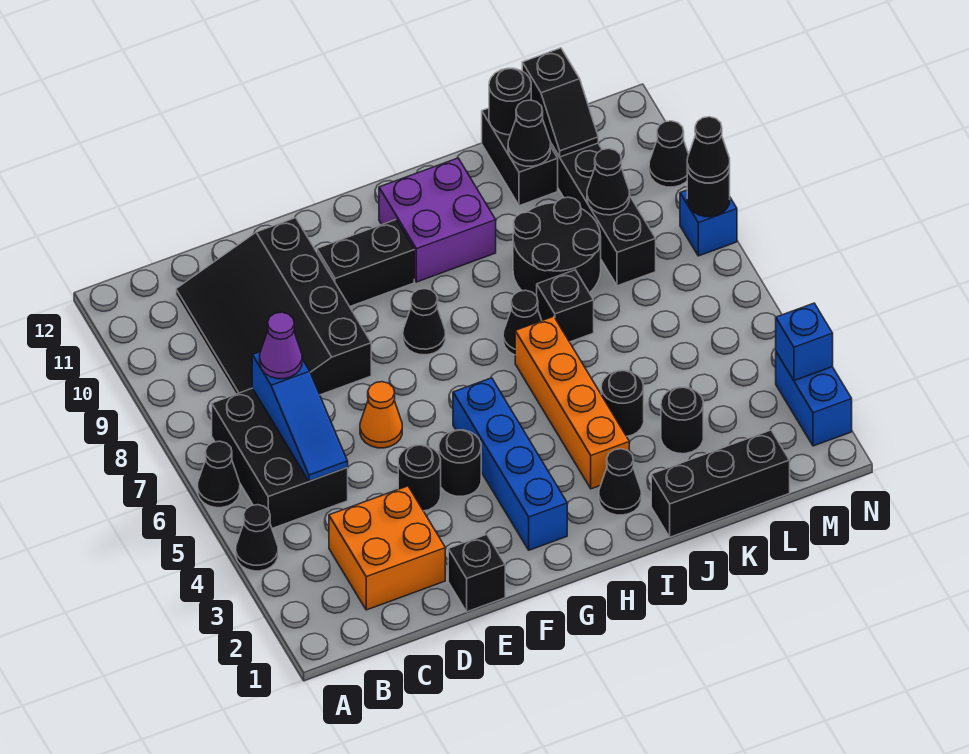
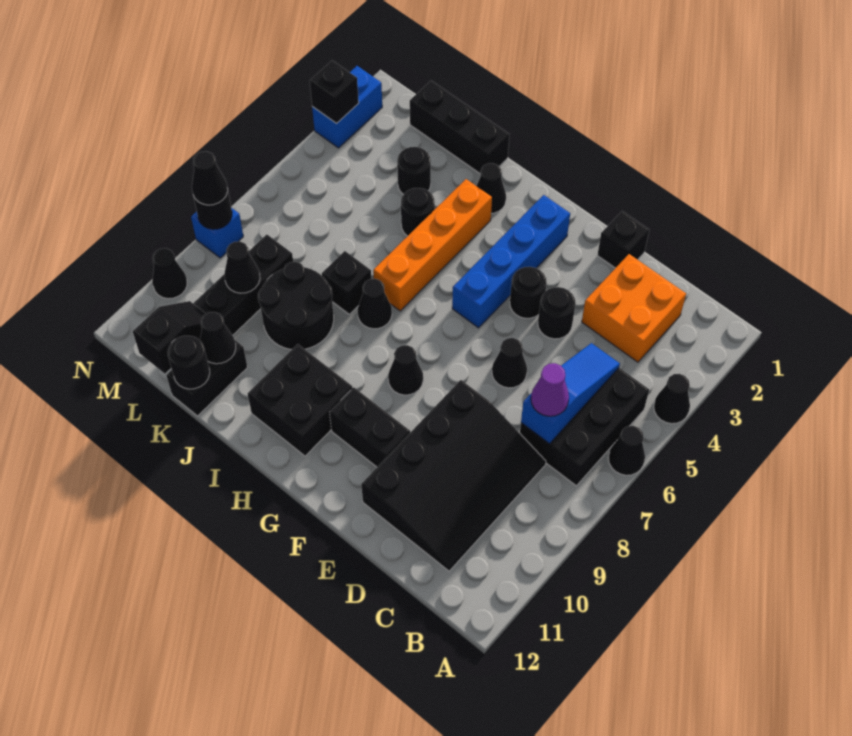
orange cone E6 level 1 -> black cone E6 level 1
purple brick H10:I11 level 1 -> black brick H10:I11 level 1
blue brick N3 level 2 -> black brick N3 level 2

